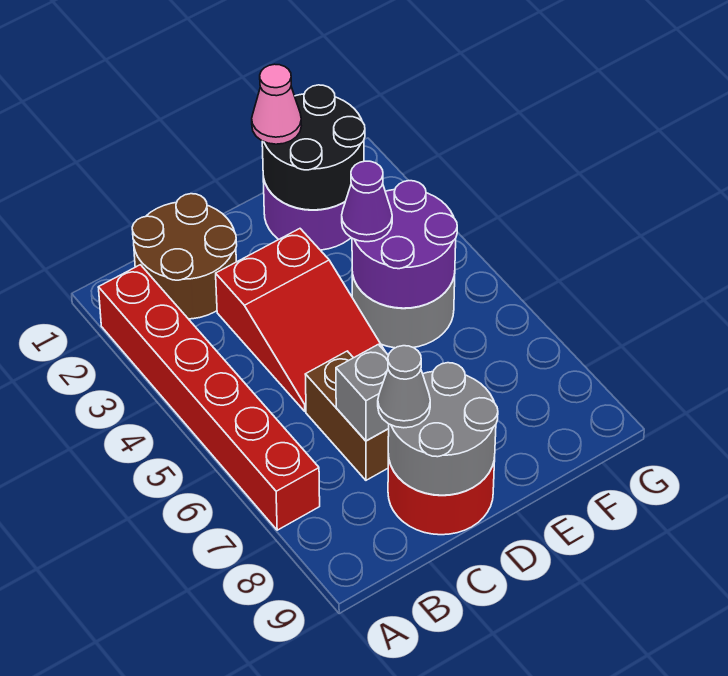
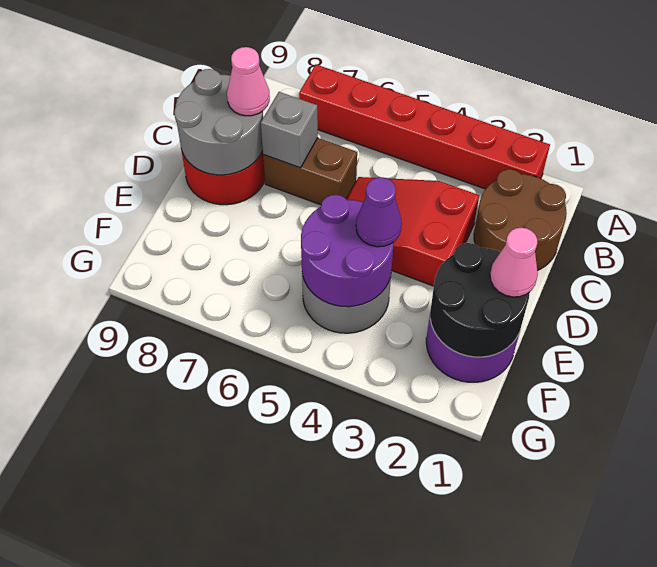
grey cone C8 level 3 -> pink cone C8 level 3

